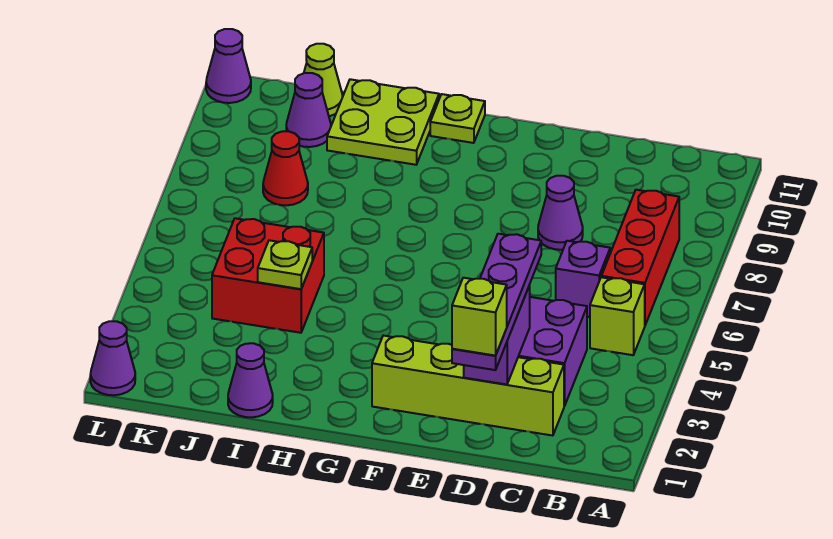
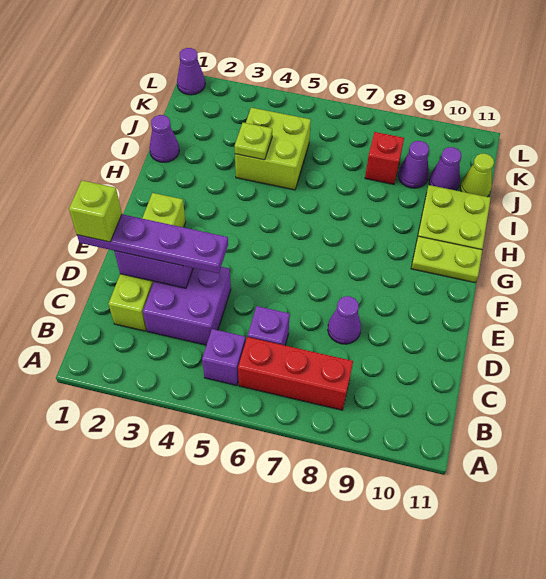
lime brick B5 level 1 -> purple brick B5 level 1
lime plate G11 level 1 -> lime plate G10:G11 level 1
red brick I4:J5 level 1 -> lime brick I4:J5 level 1
red cone J8 level 1 -> red brick J8 level 1
purple cone L11 level 1 -> purple cone J9 level 1

